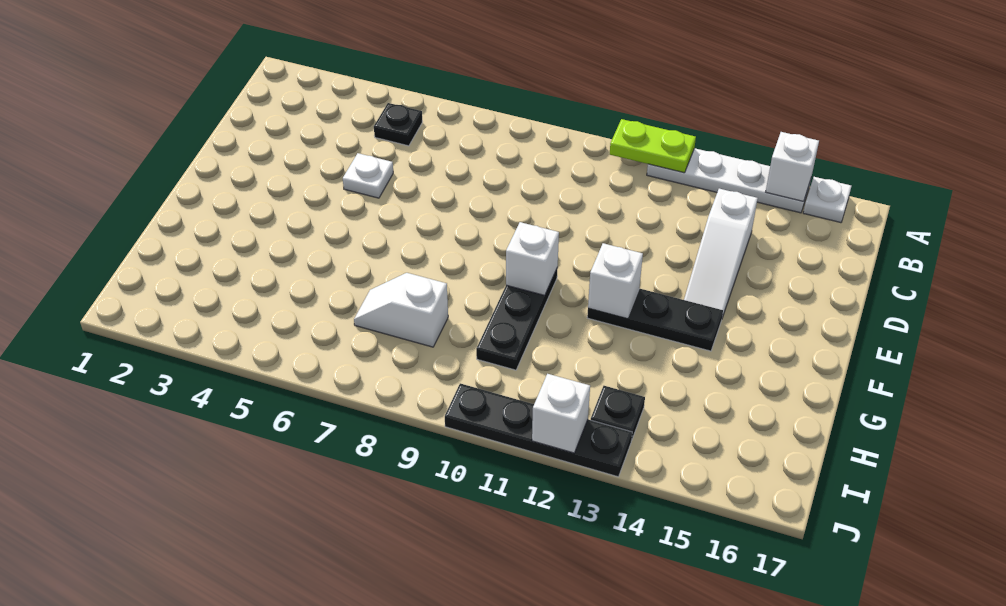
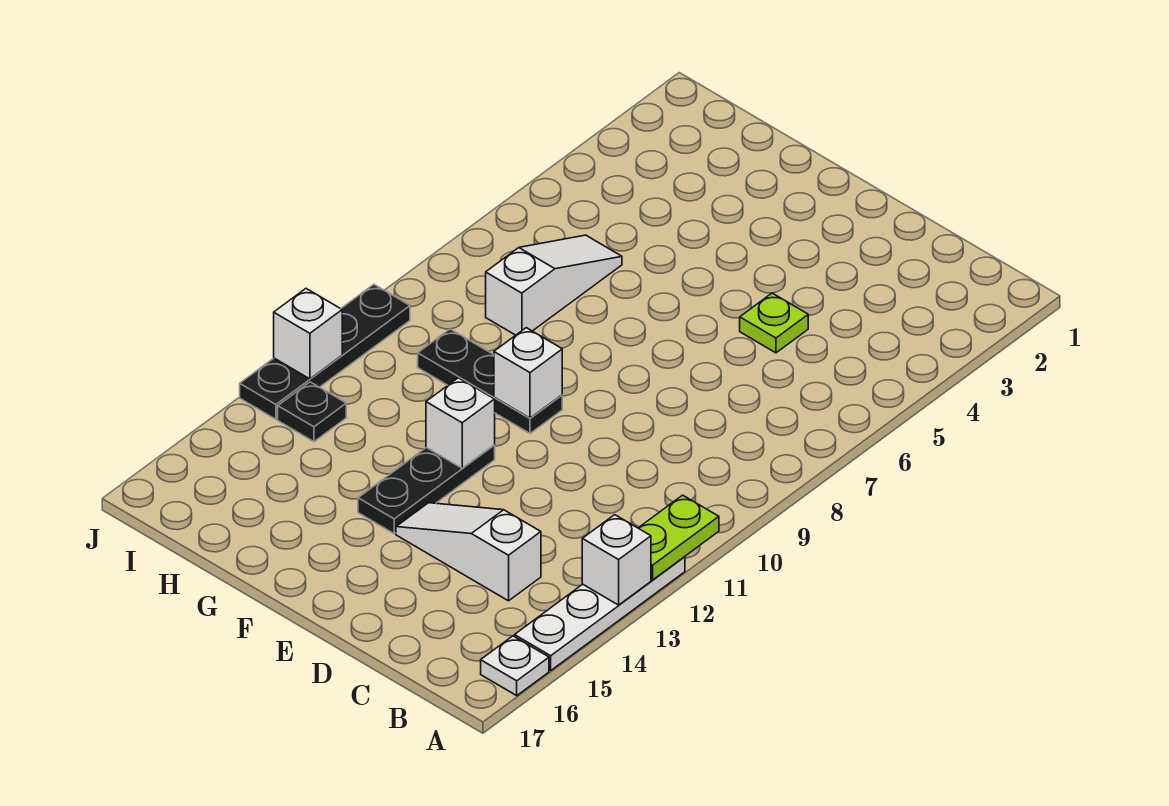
white brick A15 level 2 -> white brick A13 level 2
black plate B5 level 1 -> none
white plate D5 level 1 -> lime plate D5 level 1
white slope H7:H8 level 1 top 8 -> white slope H6:H8 level 1 top 8

